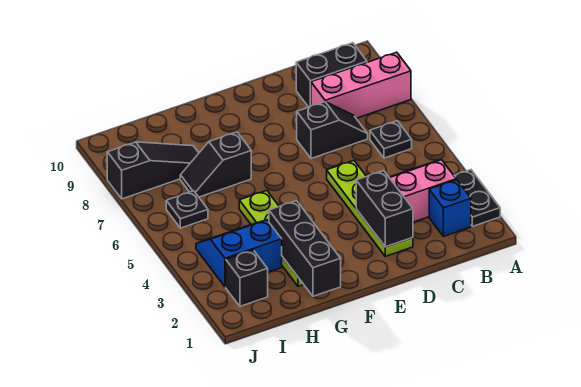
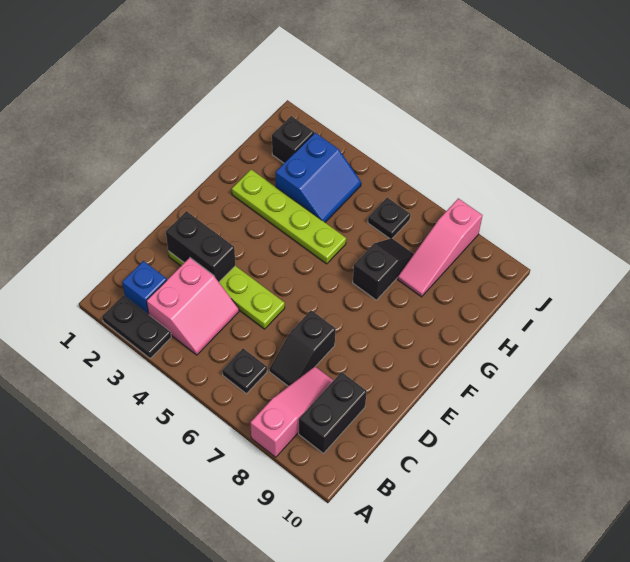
pink brick A8:C8 level 1 -> pink slope A8:C8 level 1 top A
black brick G1:G3 level 2 -> none
black slope H8:J8 level 1 top J -> pink slope H8:J8 level 1 top J

